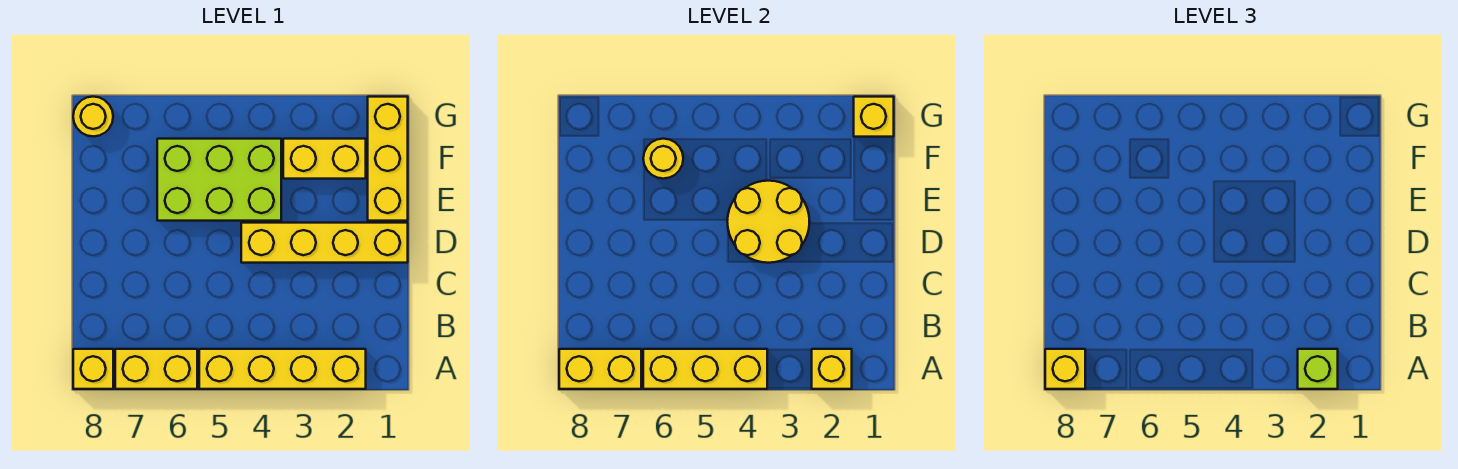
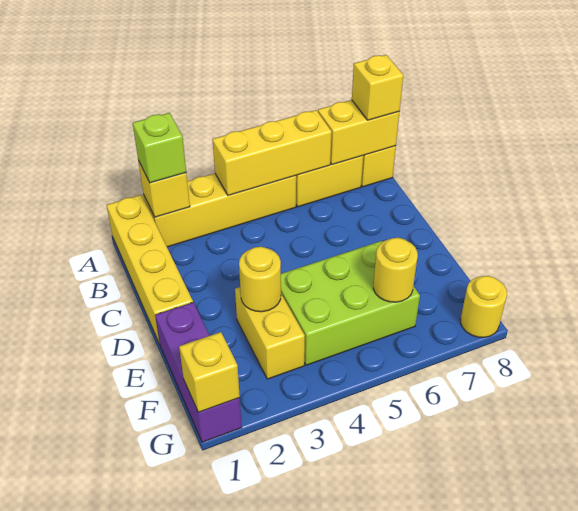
yellow brick D1:D4 level 1 -> yellow brick A1:D1 level 1
yellow round brick D3:E4 level 2 -> yellow round brick E3 level 2
yellow brick E1:G1 level 1 -> purple brick E1:G1 level 1
yellow brick F2:F3 level 1 -> yellow brick E3:F3 level 1

